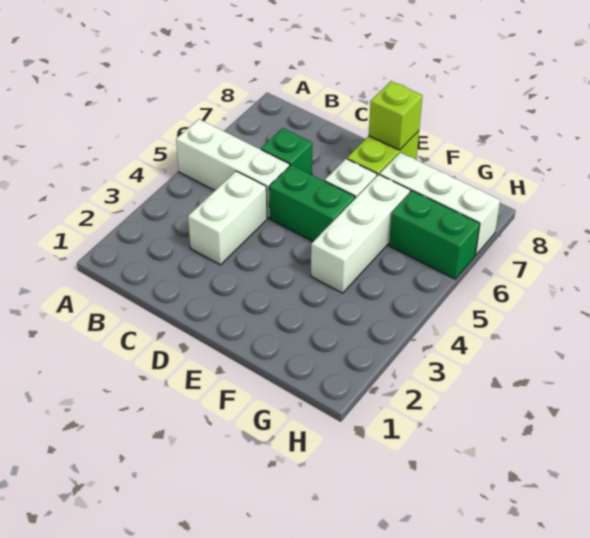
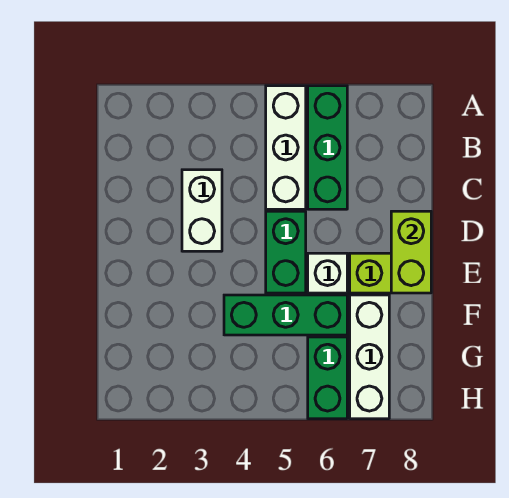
white brick C3:C4 level 1 -> white brick C3:D3 level 1
green brick C6 level 1 -> green brick A6:C6 level 1
lime brick E8 level 2 -> lime brick D8:E8 level 2
white brick F4:F6 level 1 -> green brick F4:F6 level 1

